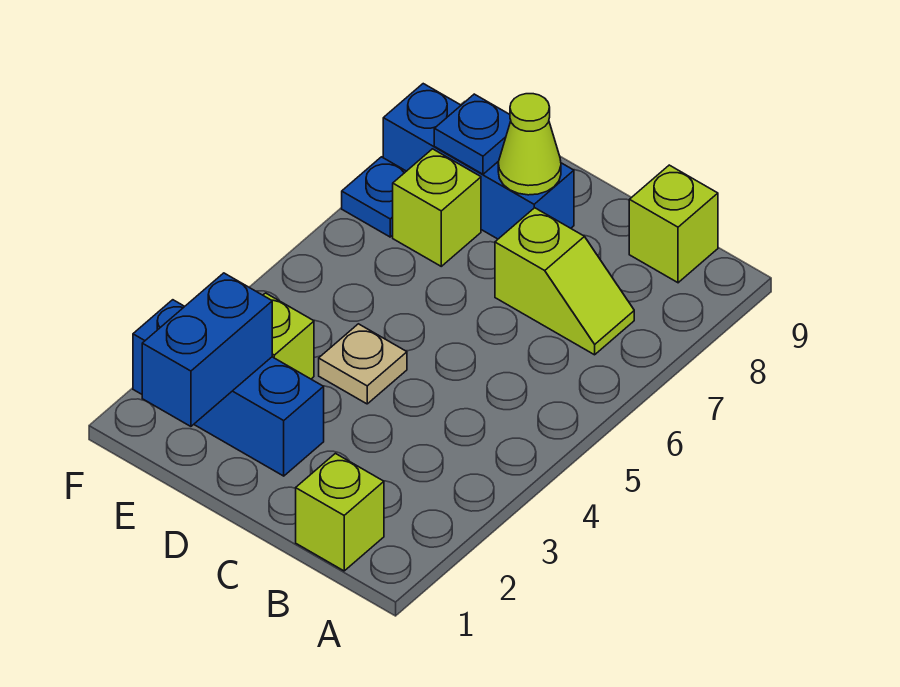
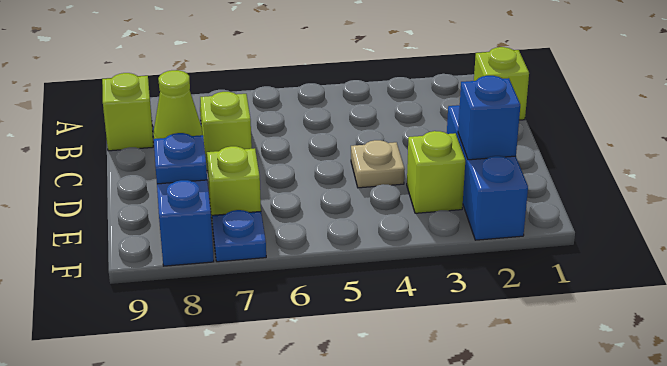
blue brick E1:E2 level 2 -> blue brick E2 level 2

